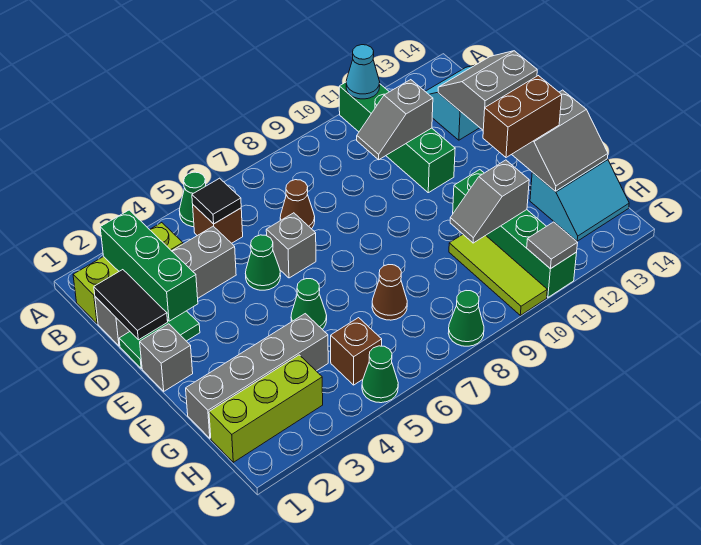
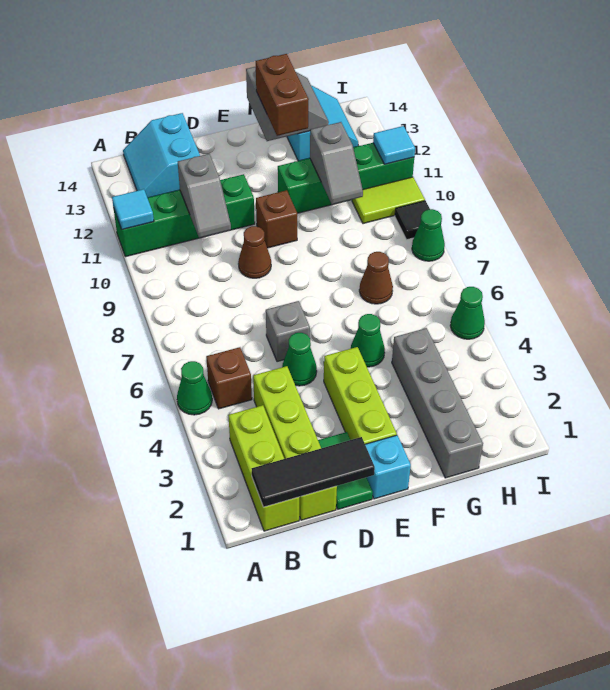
cyan cone A11 level 2 -> cyan tile A11 level 2
green brick B2:D2 level 2 -> none
black tile B5 level 2 -> black tile I9 level 1
grey brick C1:C4 level 1 -> lime brick C1:C4 level 1
black tile C1:D1 level 2 -> black tile B1:D1 level 2
brown cone C7 level 1 -> brown cone D9 level 1
grey slope C13:D14 level 2 top D -> none
grey brick E1 level 1 -> cyan brick E1 level 1
lime tile G10:I10 level 1 -> lime tile H10:I10 level 1
lime brick H1:H3 level 1 -> lime brick E2:E4 level 1
brown brick H5 level 1 -> brown brick E10 level 1
grey tile I11 level 2 -> cyan tile I11 level 2

